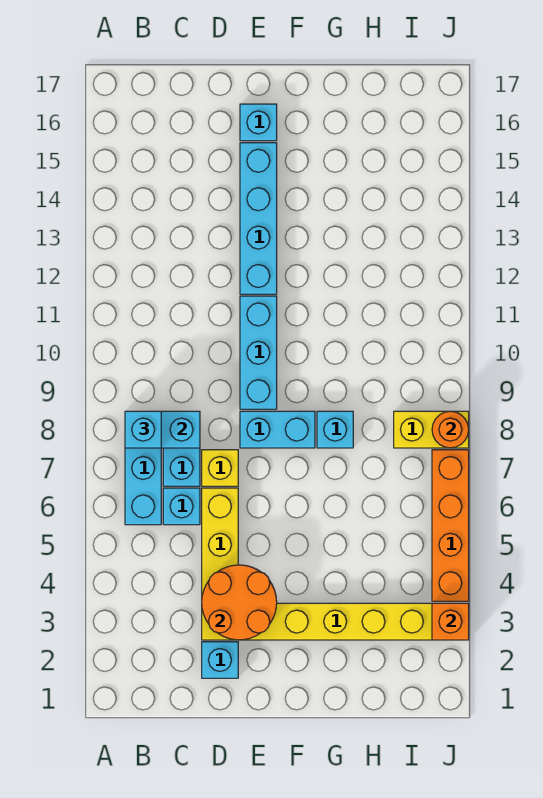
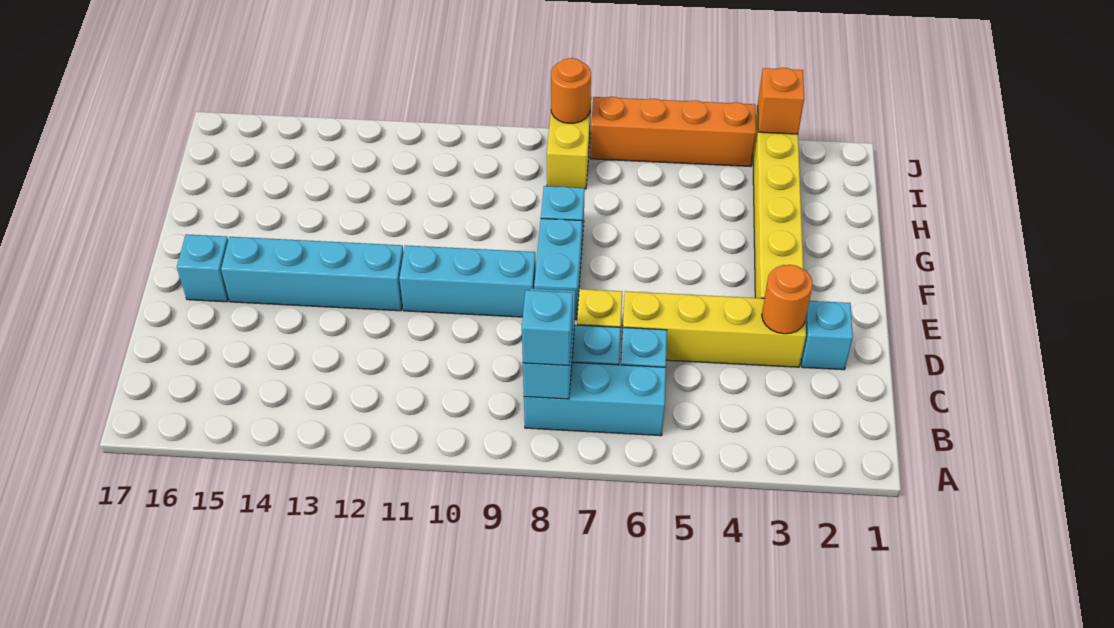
orange round brick D3:E4 level 2 -> orange round brick D3 level 2

